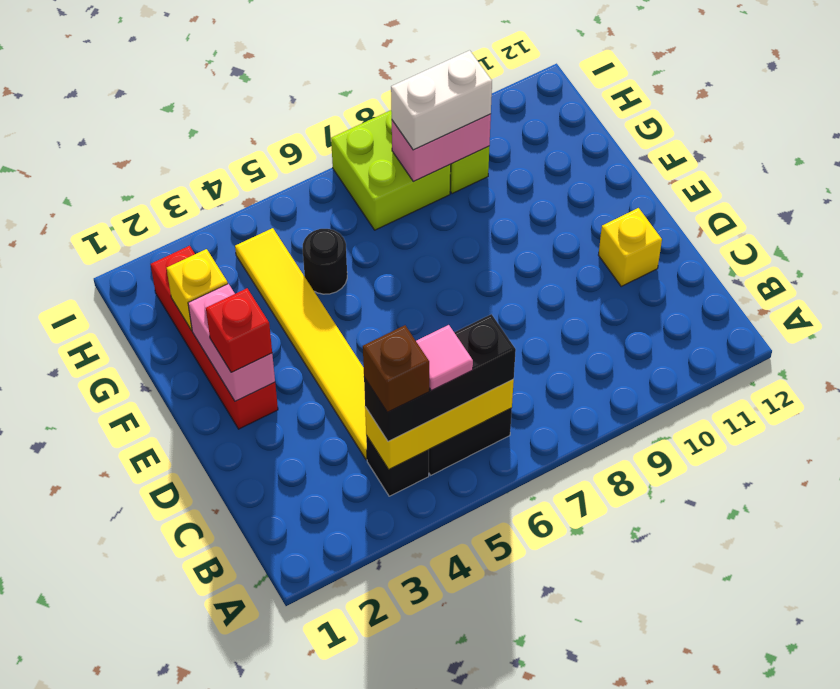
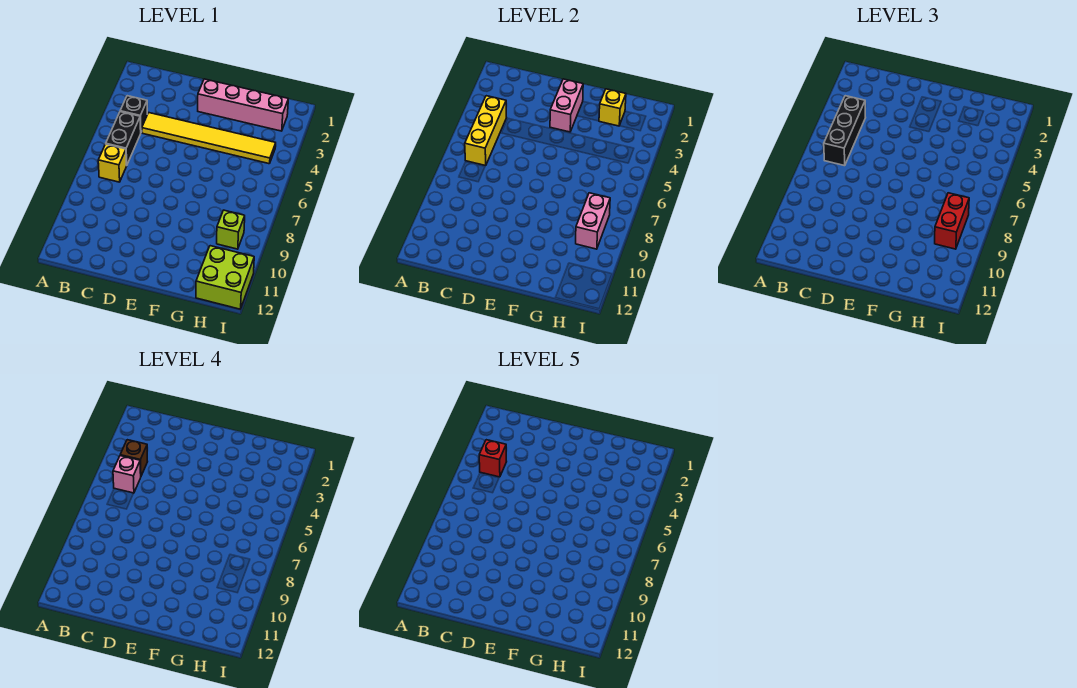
pink tile B5 level 4 -> pink brick B5 level 4
yellow brick D11 level 1 -> yellow brick B7 level 1
red brick E2:H2 level 1 -> pink brick E2:H2 level 1
pink brick E2:F2 level 2 -> pink brick E2:E3 level 2
red brick E2 level 3 -> red brick B4 level 5
black round brick G5 level 1 -> none
lime brick H7:I8 level 1 -> lime brick H11:I12 level 1
white brick H8:H9 level 3 -> red brick H8:H9 level 3

